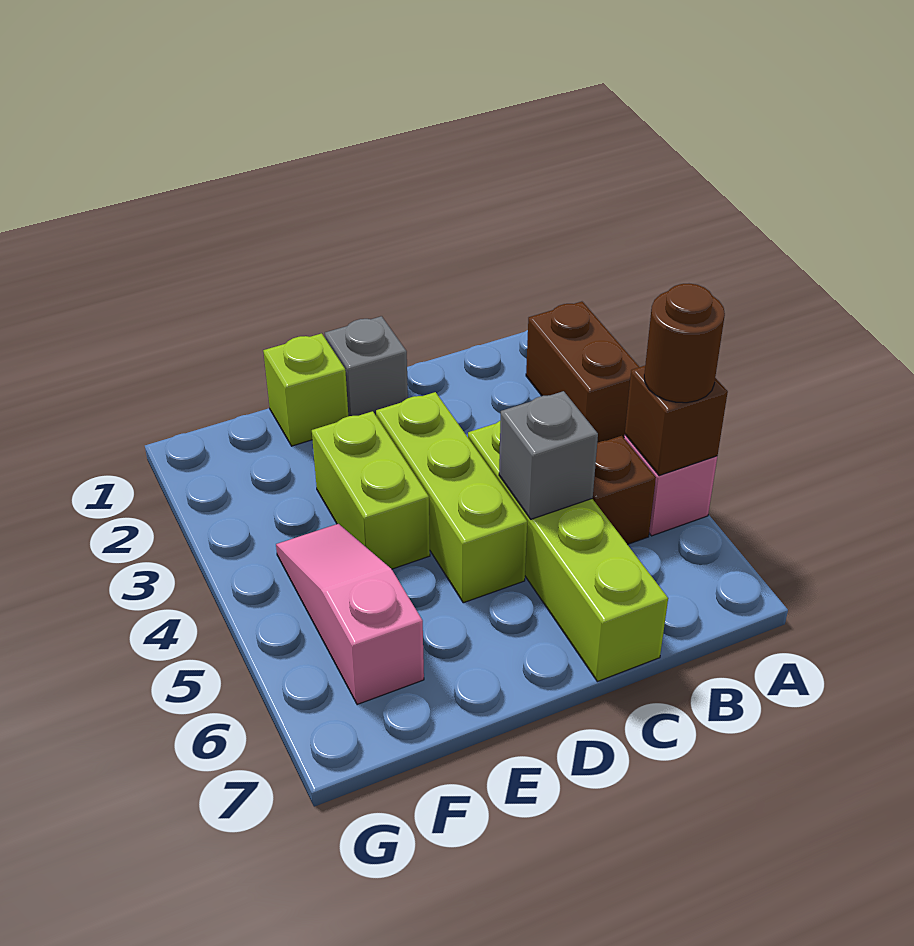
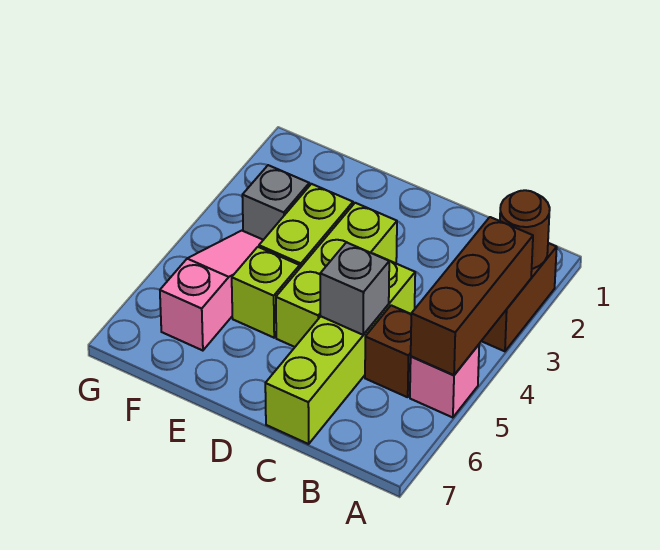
brown brick A5 level 2 -> brown brick A3:A5 level 2
brown round brick A5 level 3 -> brown round brick A2 level 2
grey brick D1 level 1 -> grey brick F3 level 1
lime brick E1 level 1 -> lime brick E5 level 1

